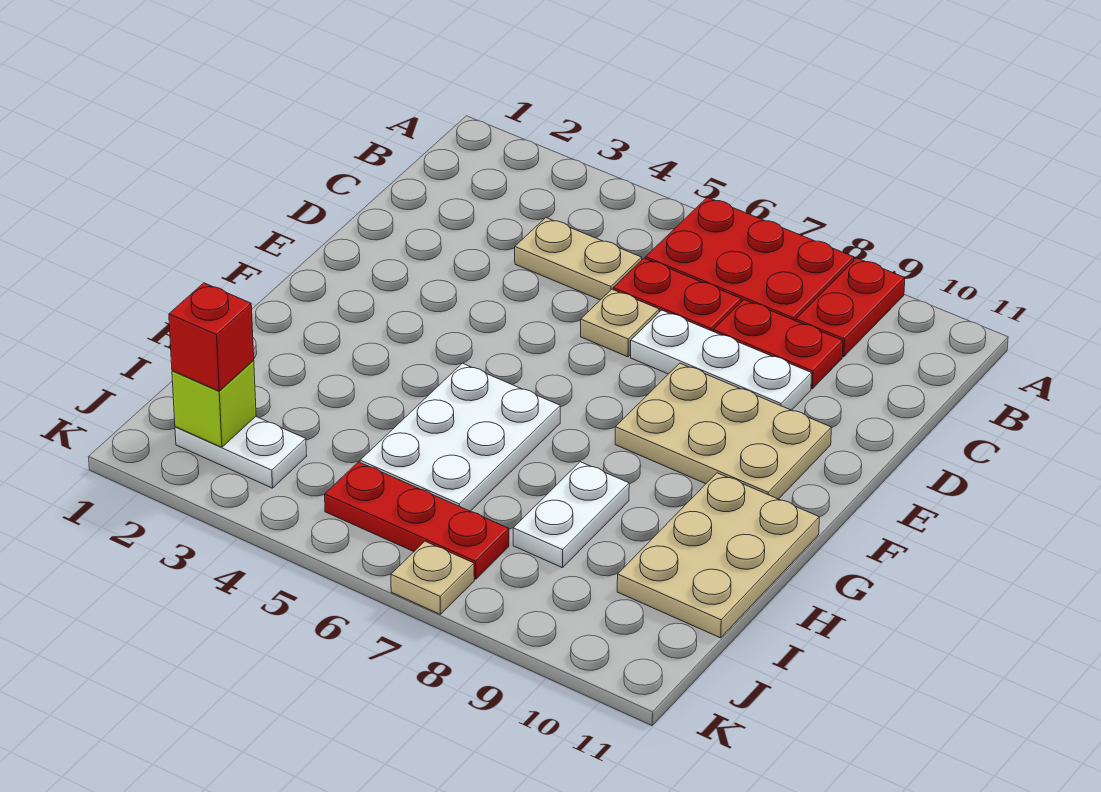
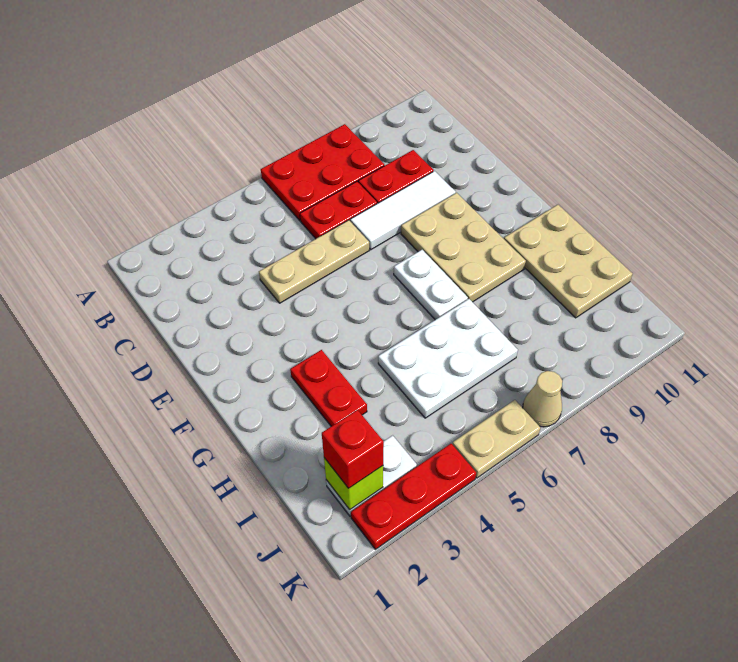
red plate A9:B9 level 1 -> red plate G3:H3 level 1
tan plate C4:C5 level 1 -> tan plate K5:K6 level 1
tan plate D6 level 1 -> tan plate D4:D6 level 1
white plate D7:D9 level 1 -> white tile D7:D9 level 1
tan plate E8:F10 level 1 -> tan plate E8:G9 level 1
white plate G5:I6 level 1 -> white plate H5:I7 level 1
white plate H8:I8 level 1 -> white plate F7:G7 level 1
red plate J5:J7 level 1 -> red plate K2:K4 level 1
tan plate K7 level 1 -> tan cone K7 level 1

